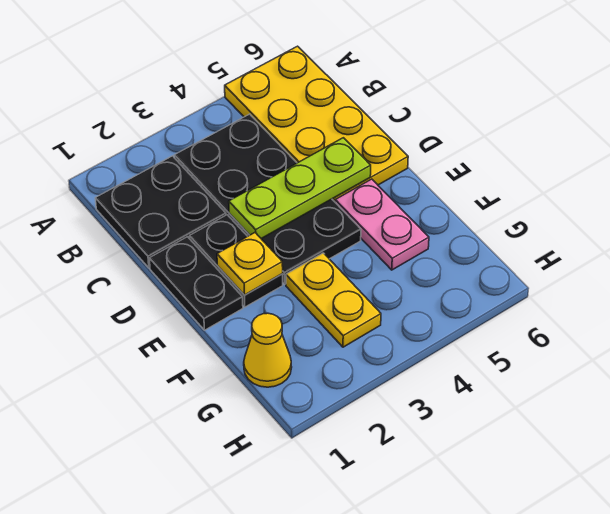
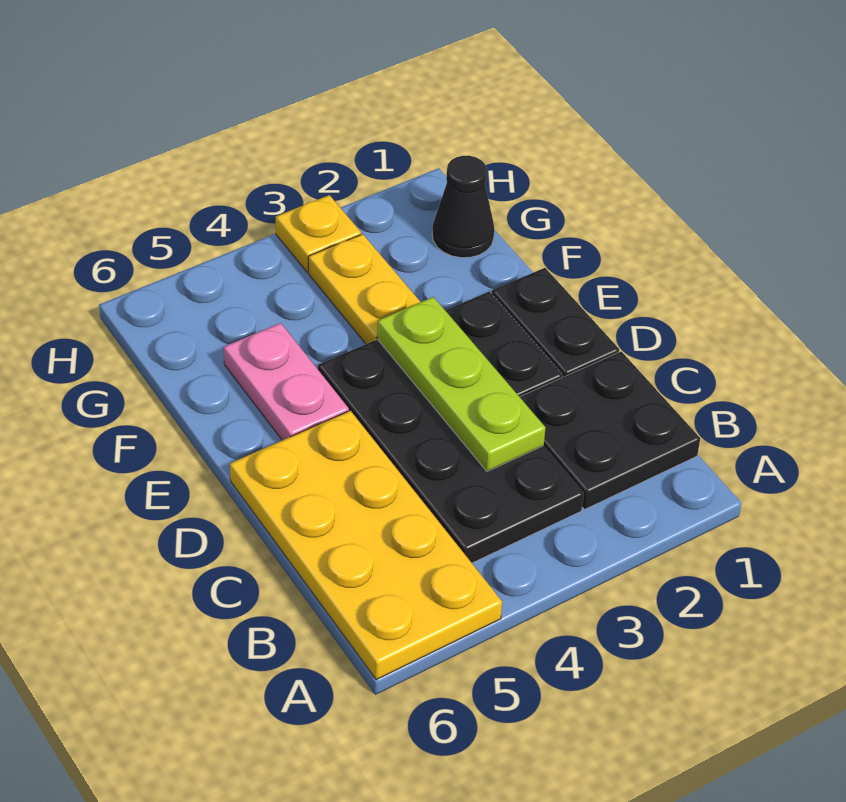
lime plate D3:D5 level 2 -> lime plate C3:E3 level 2
yellow plate E2 level 2 -> yellow plate H3 level 1
yellow cone G1 level 1 -> black cone G1 level 1

